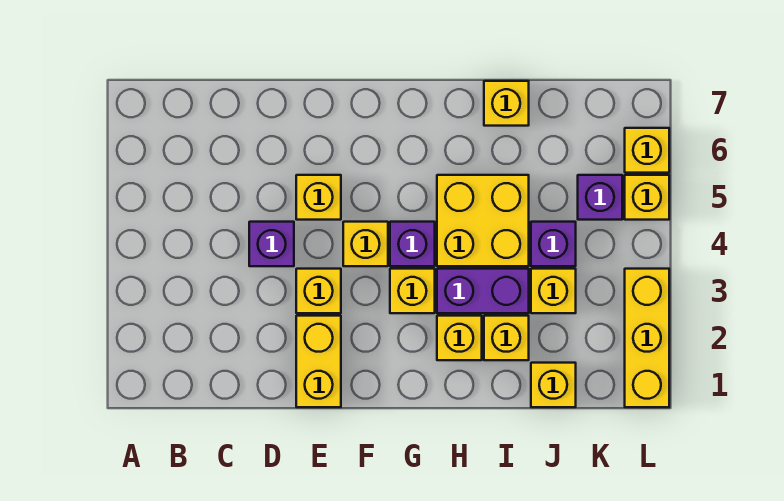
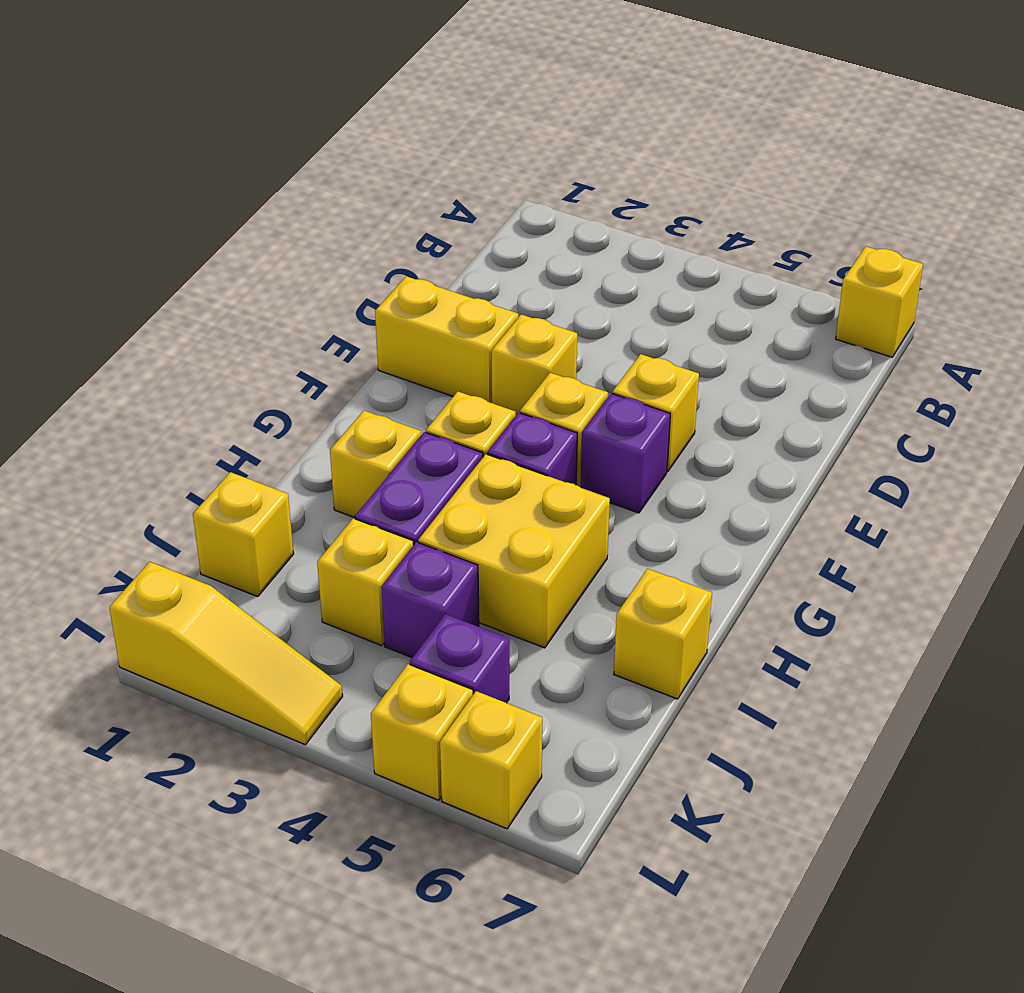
purple brick D4 level 1 -> purple brick F5 level 1
yellow brick I2 level 1 -> yellow brick A7 level 1
yellow brick L1:L3 level 1 -> yellow slope L1:L3 level 1 top 1

